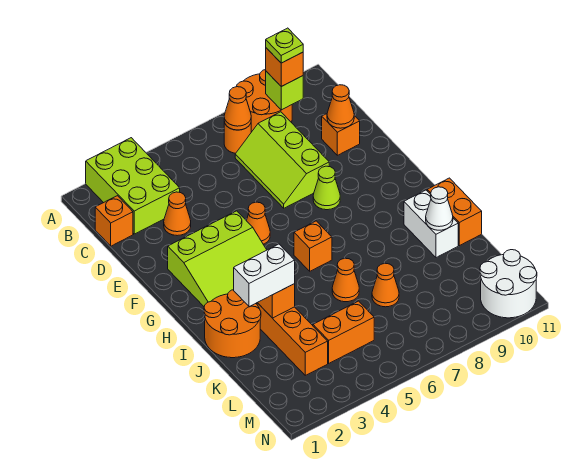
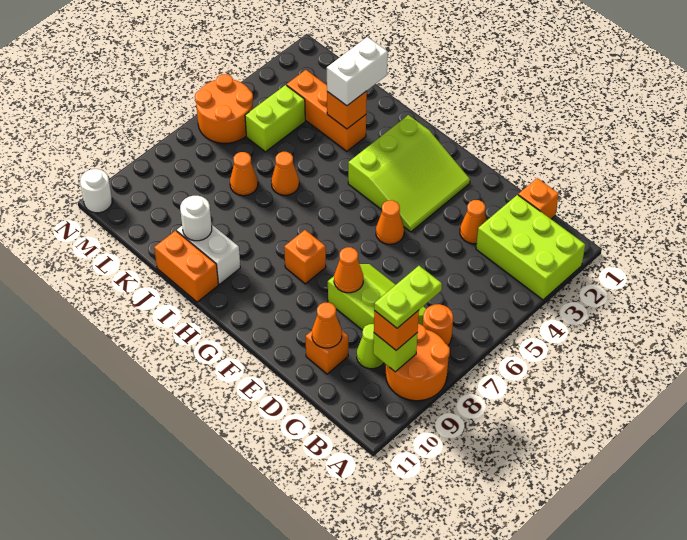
orange cone B7 level 2 -> orange cone E8 level 2
lime plate B9 level 4 -> lime plate B8:B9 level 4
lime slope F2:H4 level 1 top F -> lime slope F2:H4 level 1 top H
lime cone F8 level 1 -> lime cone C9 level 1
orange brick H6 level 1 -> orange brick G8 level 1
orange round brick I1:J2 level 1 -> orange round brick M5:N6 level 1
white cone J10 level 2 -> white round brick J10 level 2
orange brick L4:L5 level 1 -> lime brick L4:L5 level 1
white round brick M10:N11 level 1 -> white round brick N11 level 1

